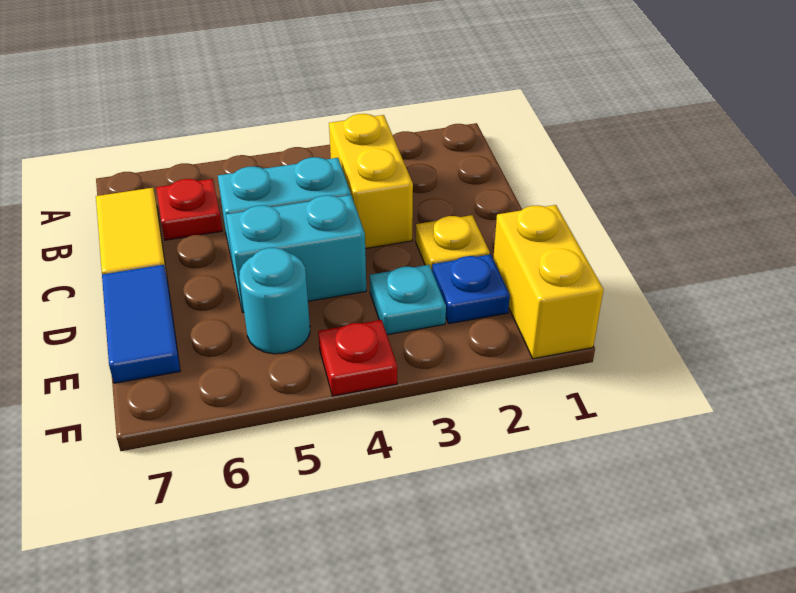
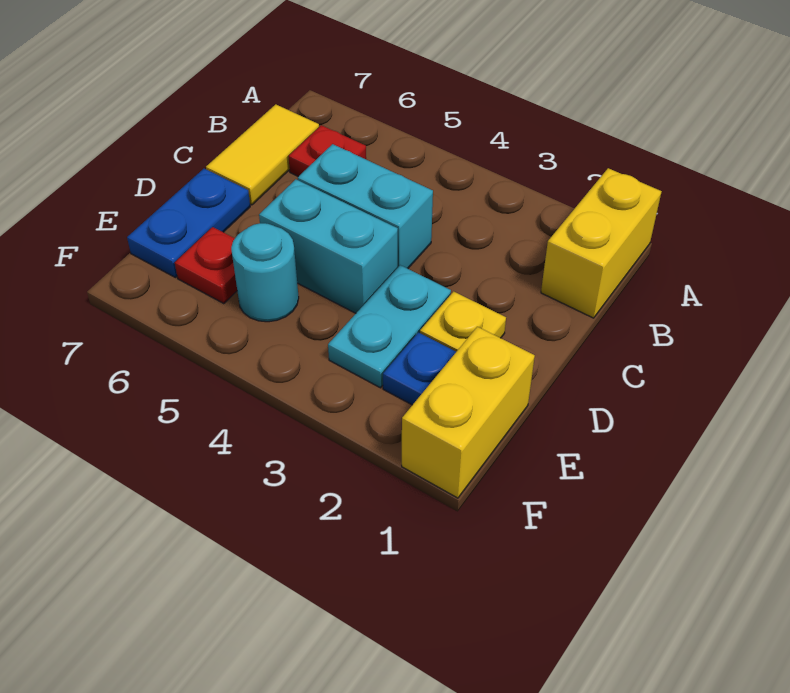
yellow brick B3:C3 level 1 -> yellow brick A1:B1 level 1
blue tile D7:E7 level 1 -> blue plate D7:E7 level 1
cyan plate E3 level 1 -> cyan plate D3:E3 level 1
red plate F4 level 1 -> red plate E6 level 1

